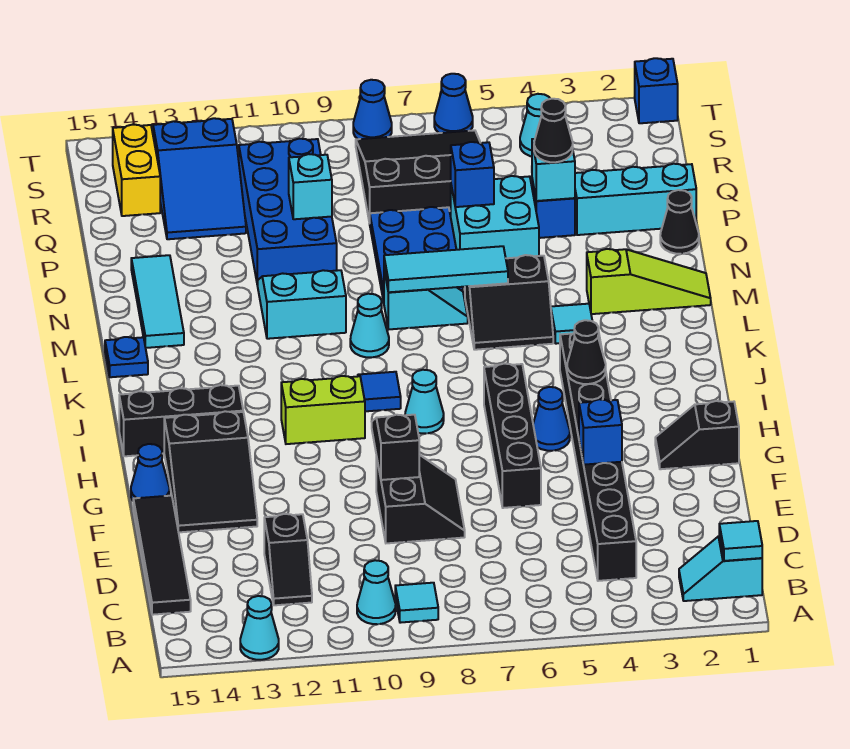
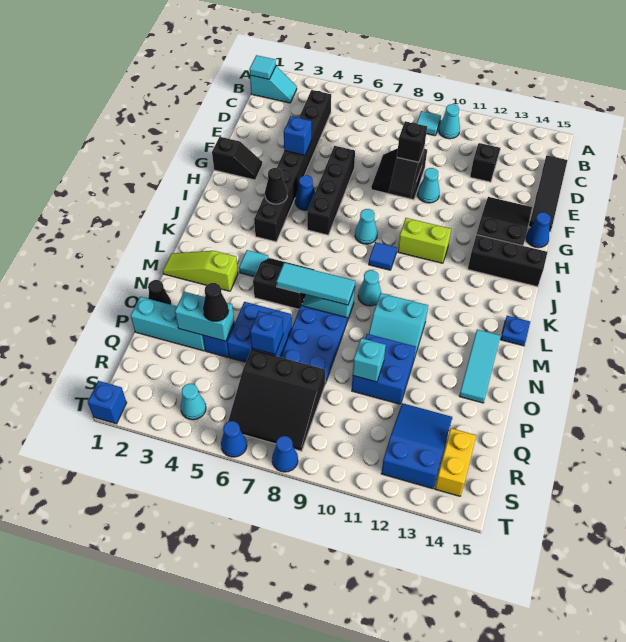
cyan cone A13 level 1 -> cyan cone F10 level 1
none -> black brick F9 level 3
cyan brick O5:P6 level 1 -> blue brick O5:P6 level 1
blue brick O10:R11 level 1 -> blue brick O10:P11 level 1
cyan brick P4 level 2 -> cyan brick P3:P4 level 2

